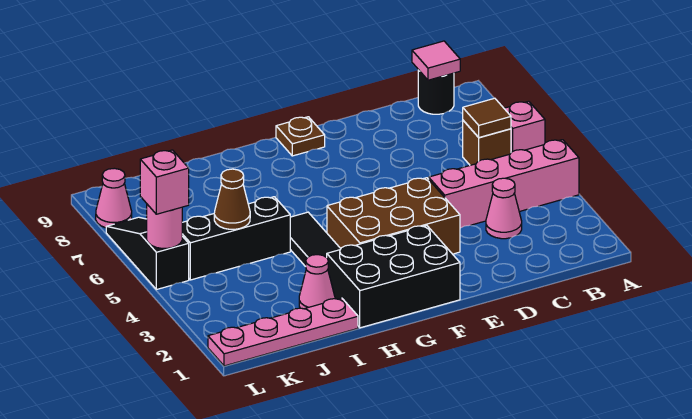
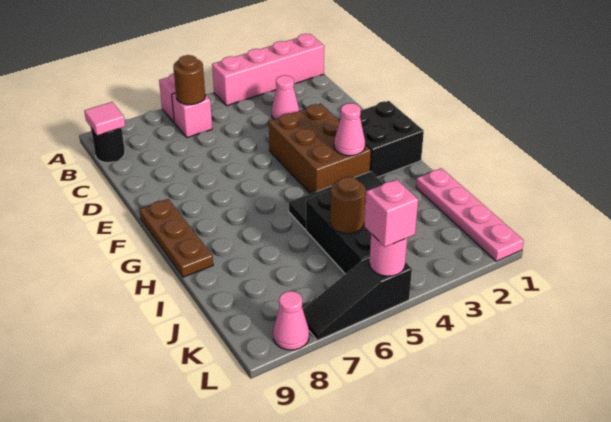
pink brick A4:D4 level 1 -> pink brick A1:A4 level 1
brown brick B6 level 1 -> pink brick B6 level 1
brown tile B6 level 2 -> brown round brick B6 level 2
black brick F1:H2 level 1 -> black brick F1:G2 level 1
brown plate F9 level 1 -> brown plate F9:H9 level 1
pink cone I2 level 1 -> pink cone G3 level 2
brown cone J5 level 2 -> brown round brick J5 level 2

